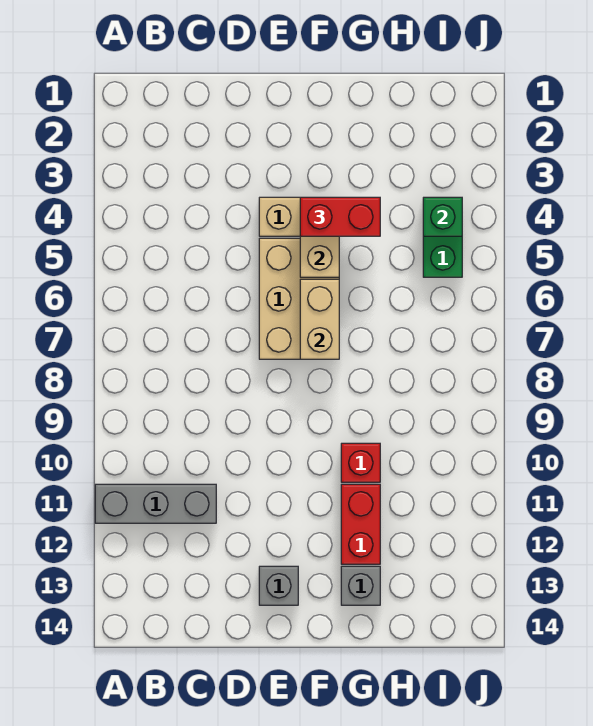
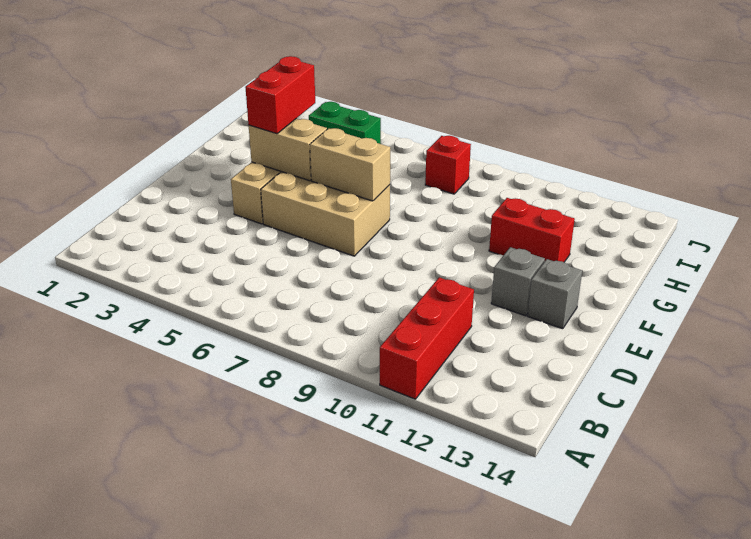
grey brick A11:C11 level 1 -> red brick A11:C11 level 1
red brick G10 level 1 -> red brick I8 level 1
grey brick G13 level 1 -> grey brick E12 level 1
green brick I4 level 2 -> none

